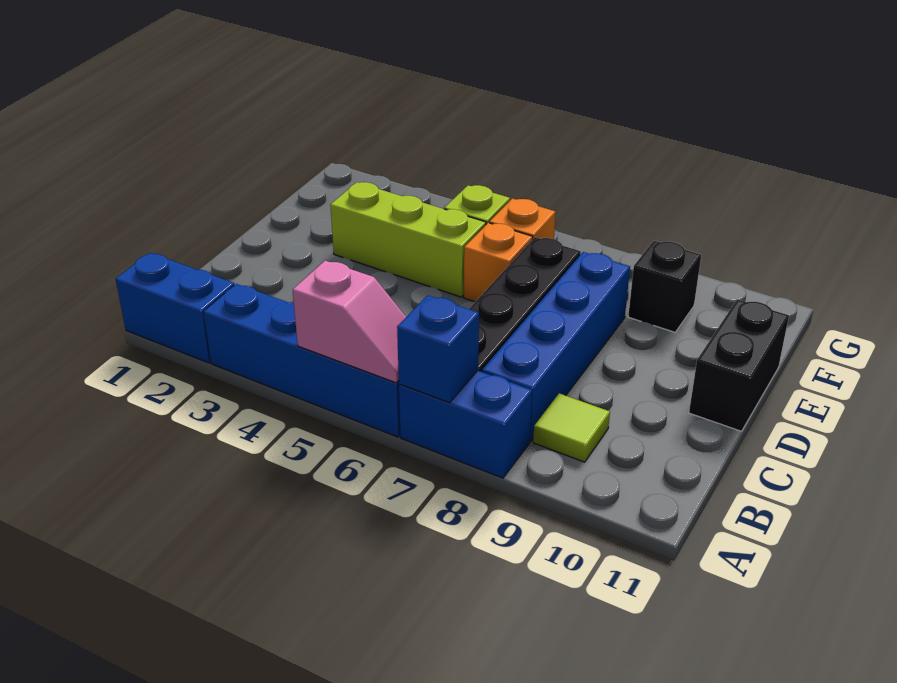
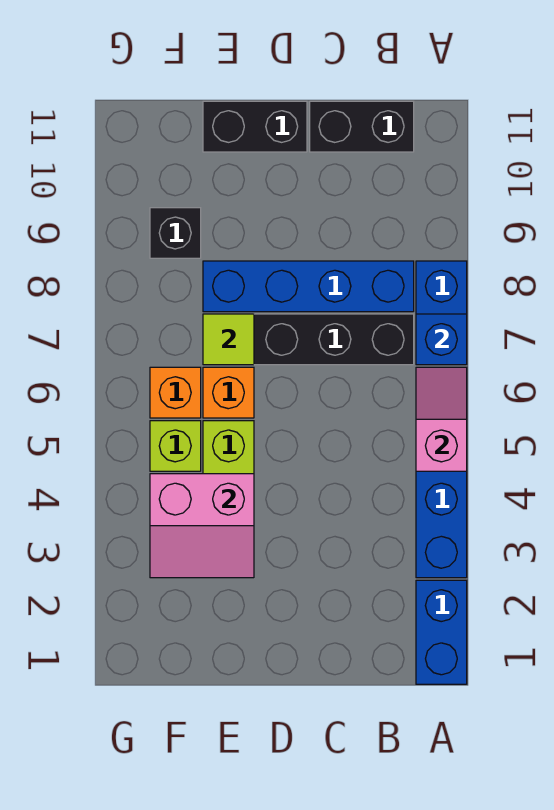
lime tile B9 level 1 -> lime tile E7 level 2
none -> black brick B11:C11 level 1
none -> pink slope E3:F4 level 2 top 4

